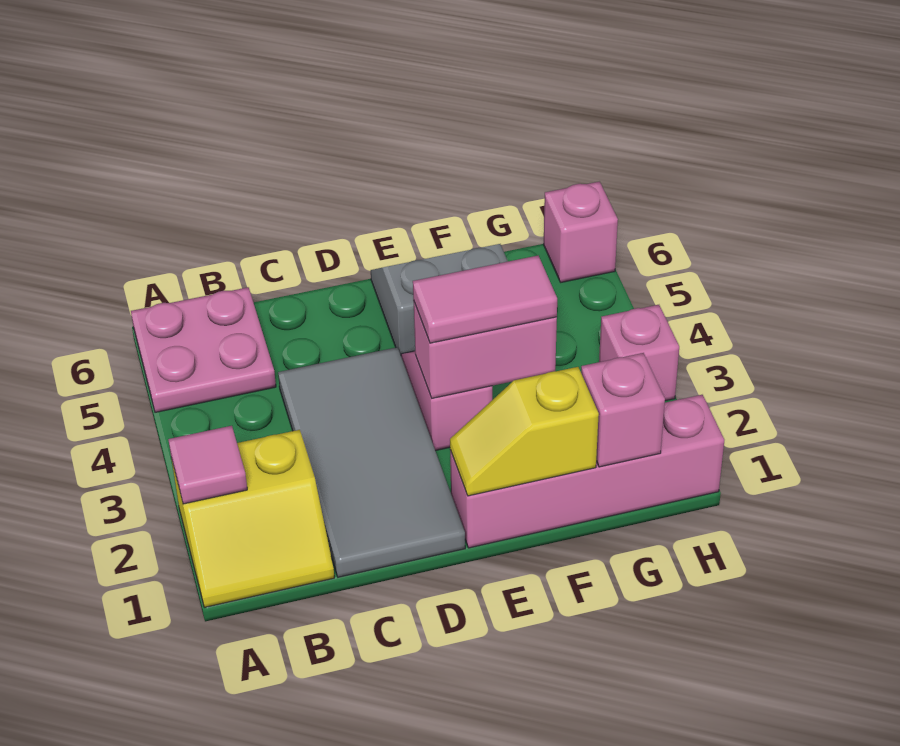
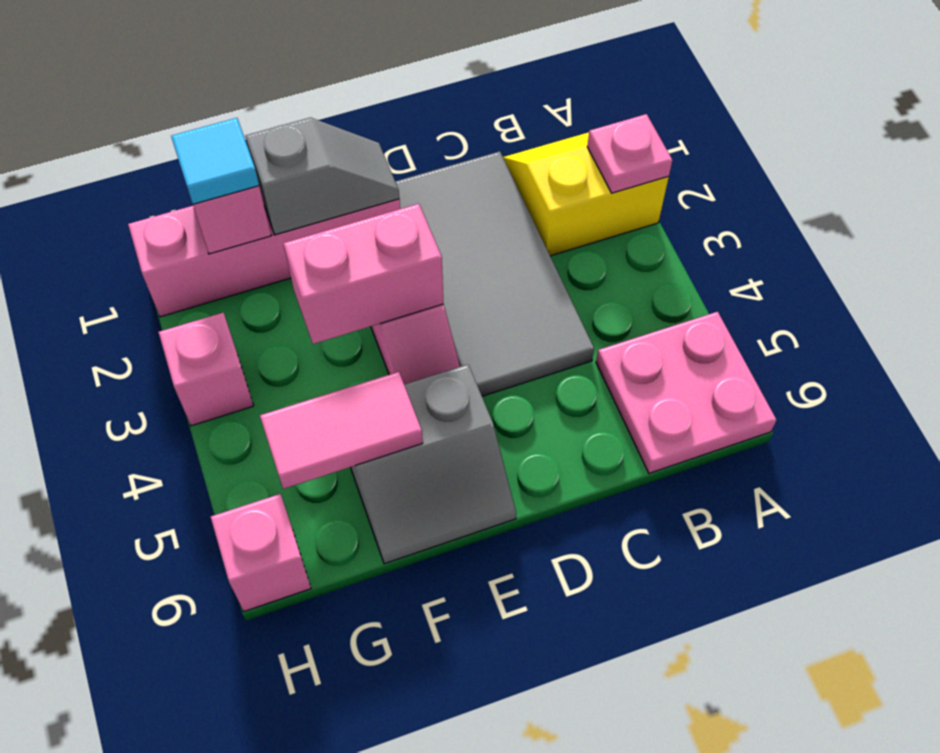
pink tile A2 level 2 -> pink plate A2 level 2
yellow slope E1:F1 level 2 top F -> grey slope E1:F1 level 2 top F
pink tile E3:F3 level 3 -> pink tile F5:G5 level 2
none -> cyan tile G1 level 3

